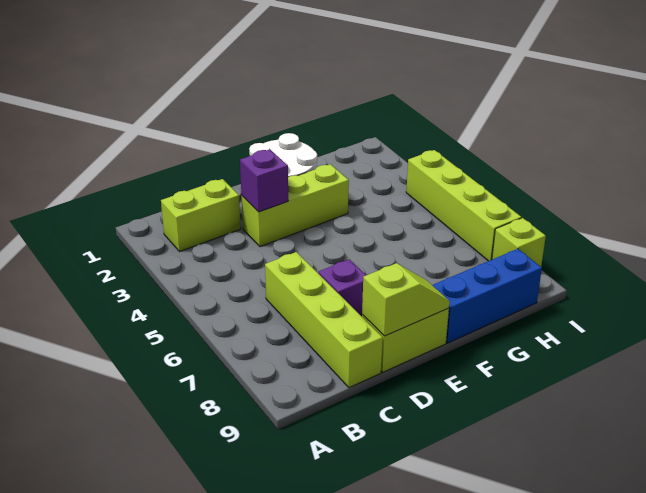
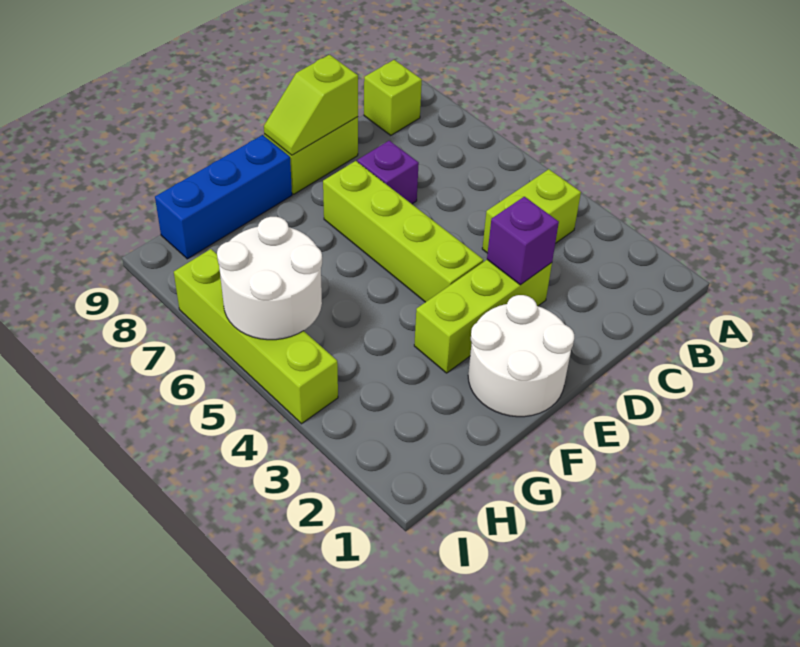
lime brick B2:C2 level 1 -> lime brick B4:C4 level 1
lime brick C6:C9 level 1 -> lime brick E4:E7 level 1
none -> white round brick H5:I6 level 2
lime brick I8 level 1 -> lime brick B9 level 1

